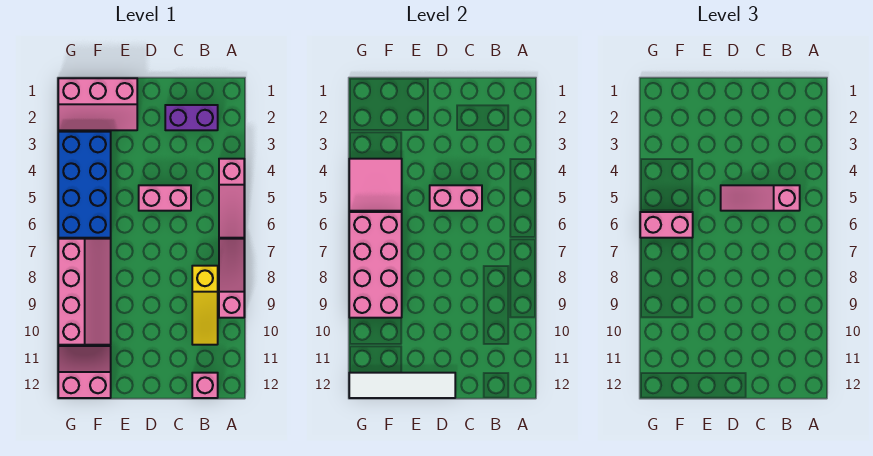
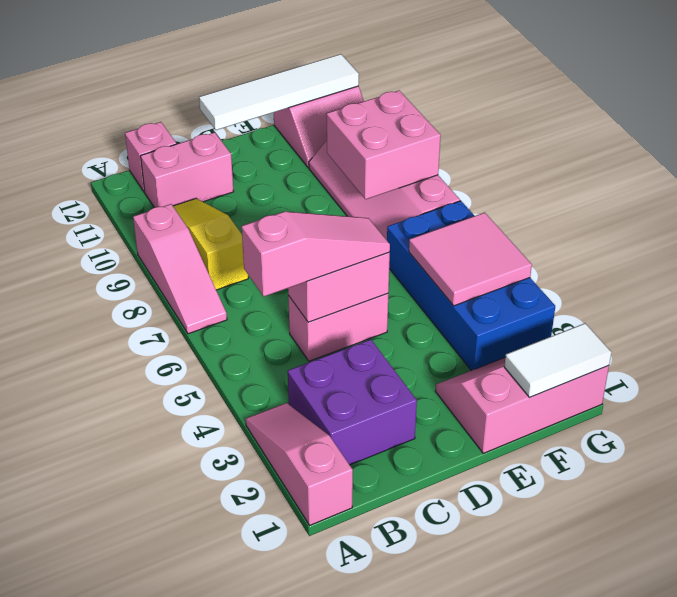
pink slope A4:A6 level 1 top 4 -> pink slope A1:A3 level 1 top 1
purple brick B2:C2 level 1 -> purple brick B2:C3 level 1
none -> white tile F1:G1 level 2
pink brick F6:G9 level 2 -> pink brick F8:G9 level 2
pink brick F6:G6 level 3 -> pink brick B11:C11 level 1

